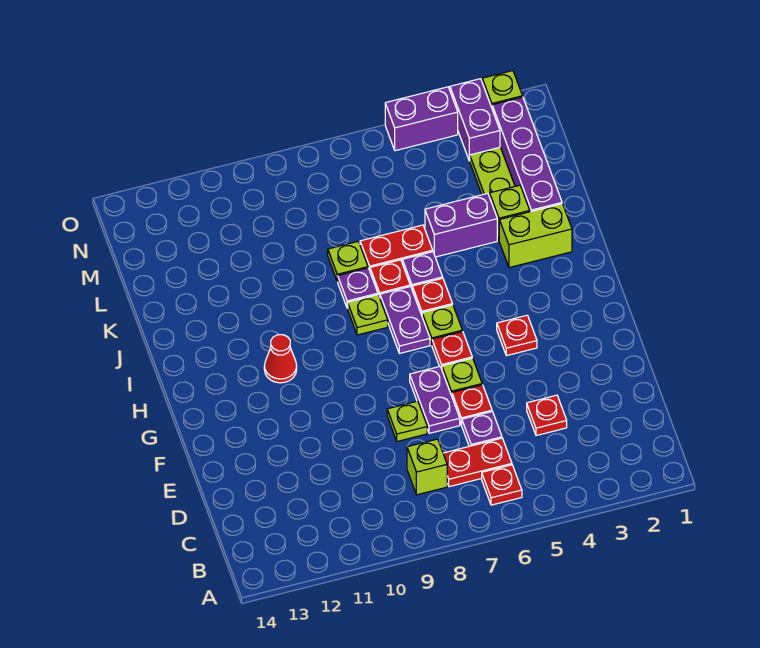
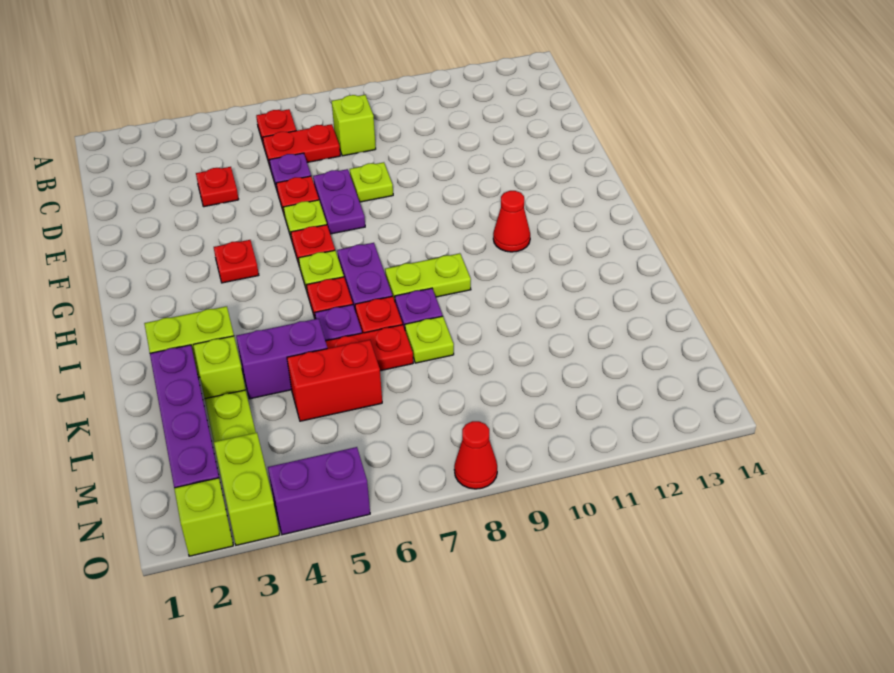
lime plate I8 level 1 -> lime plate I8:I9 level 1
none -> red brick L5:L6 level 1
purple brick N3:O3 level 1 -> lime brick N3:O3 level 1
none -> red cone O8 level 1

